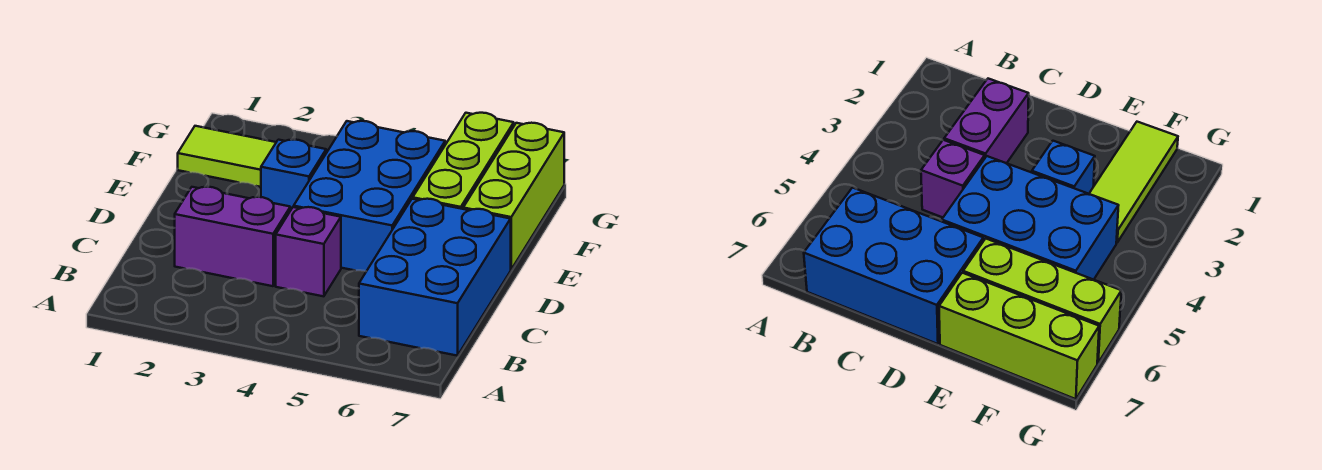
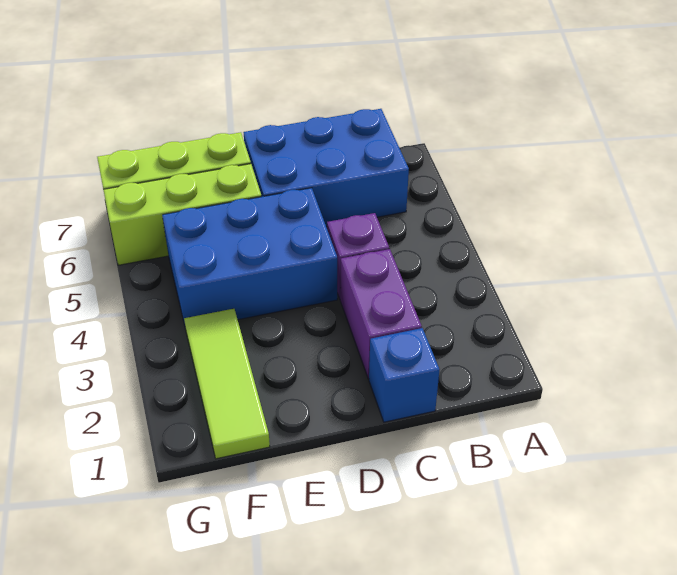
blue brick E3 level 1 -> blue brick C1 level 1

